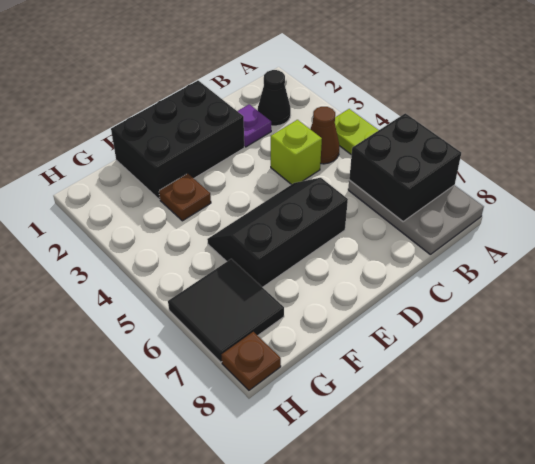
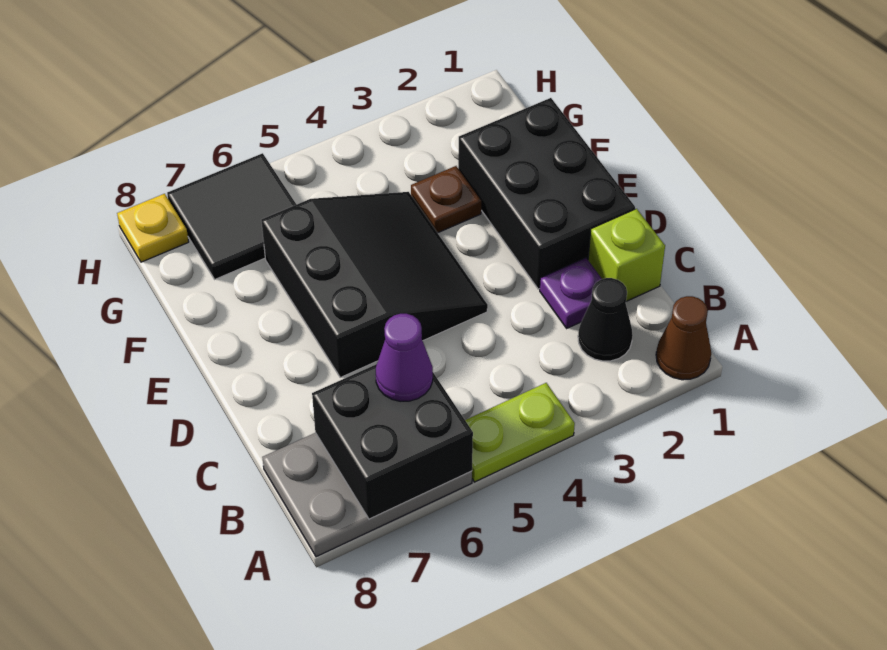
brown cone B4 level 1 -> brown cone A1 level 1
none -> purple cone B6 level 3
lime brick C4 level 1 -> lime brick C1 level 1
black slope D5:F6 level 1 top 6 -> black slope D4:F6 level 1 top 6
brown plate H8 level 1 -> yellow plate H8 level 1

